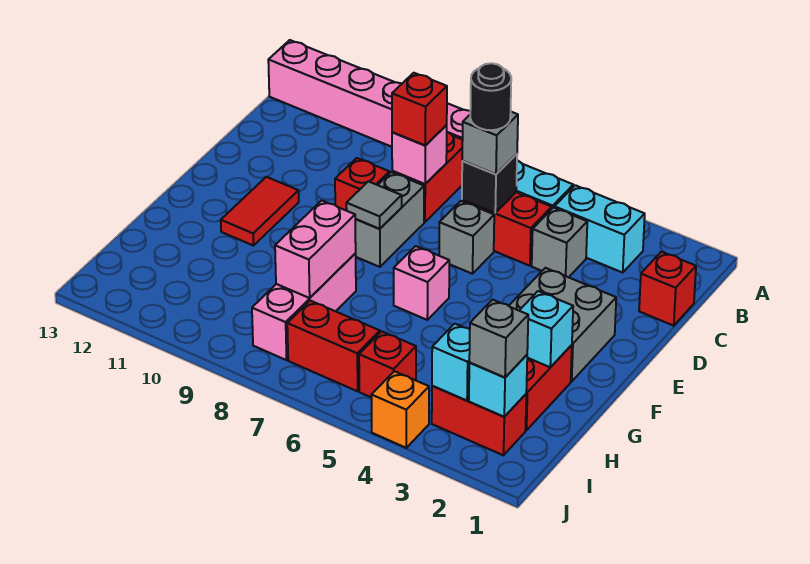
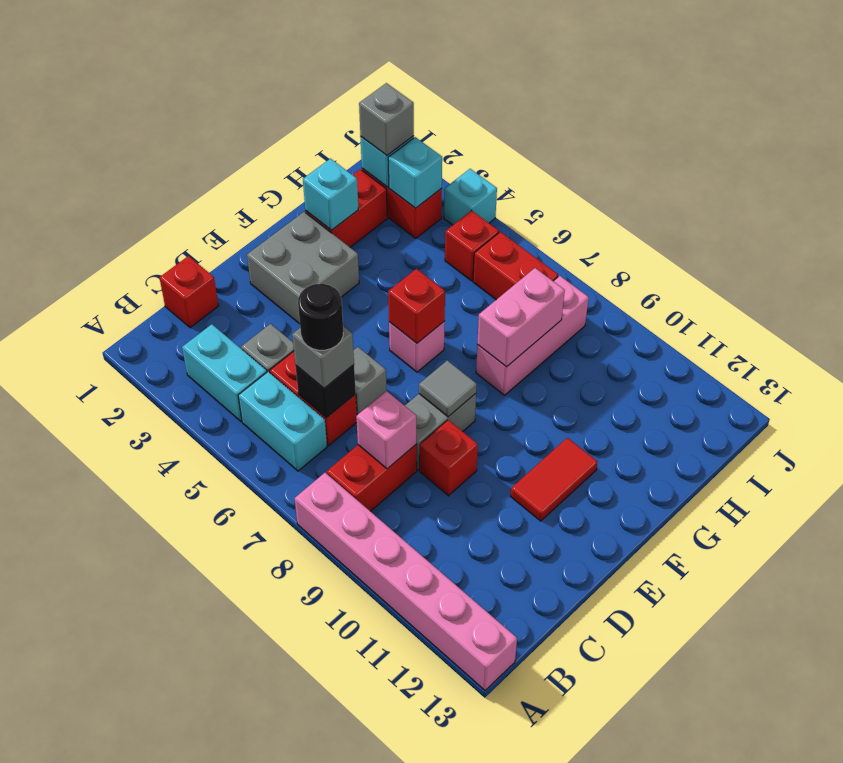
red brick C8 level 3 -> red brick F6 level 2
orange brick J4 level 1 -> cyan brick J4 level 1

